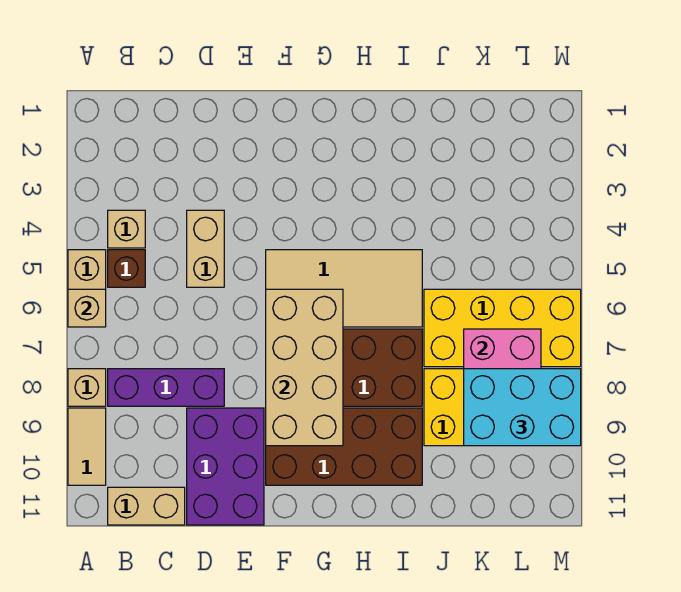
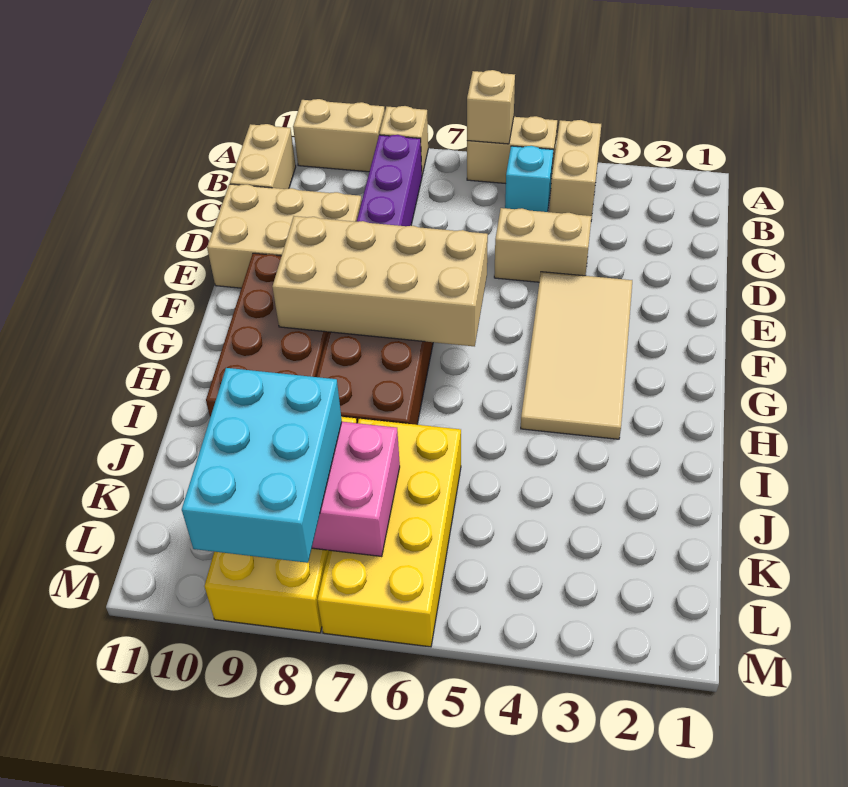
tan tile A9:A10 level 1 -> tan brick A9:A10 level 1
tan brick B4 level 1 -> tan brick A4:B4 level 1
brown brick B5 level 1 -> cyan brick B5 level 1
purple brick D9:E11 level 1 -> tan brick D9:E11 level 1
tan tile F5:I6 level 1 -> tan tile E3:H4 level 1

